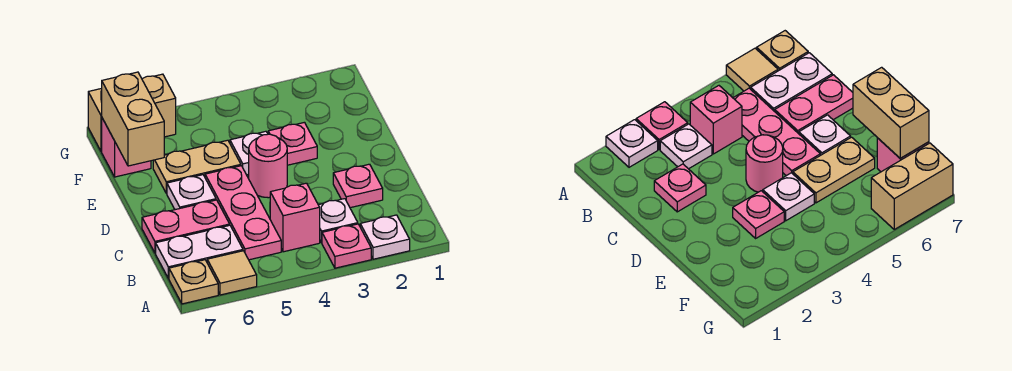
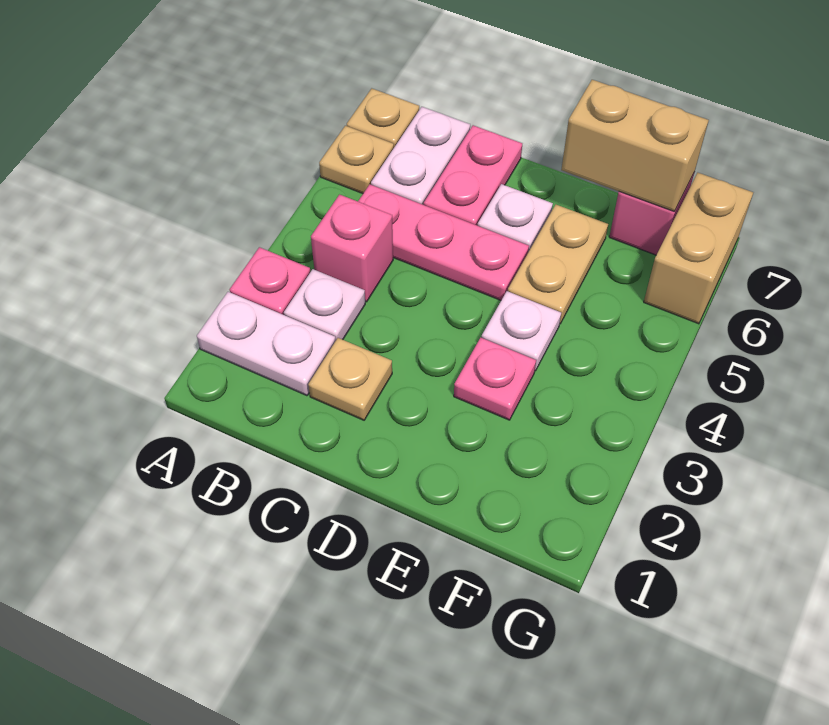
white plate A2 level 1 -> white plate A2:B2 level 1
tan tile A6 level 1 -> tan plate A6 level 1
pink plate C2 level 1 -> tan plate C2 level 1
pink round brick D4 level 1 -> none

